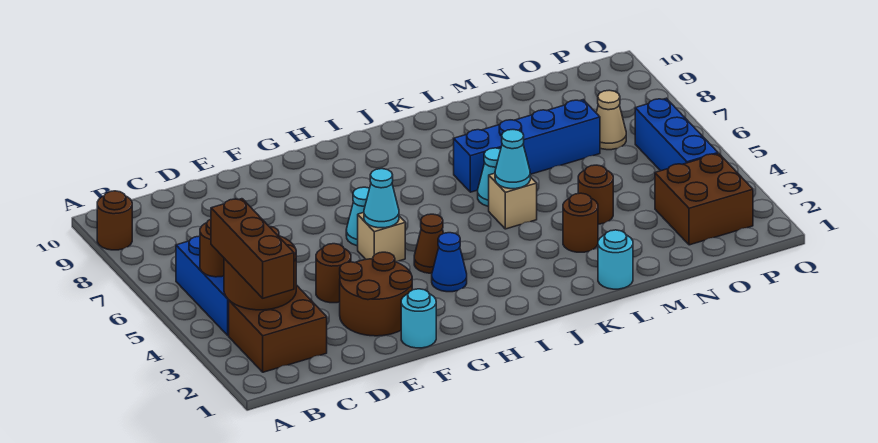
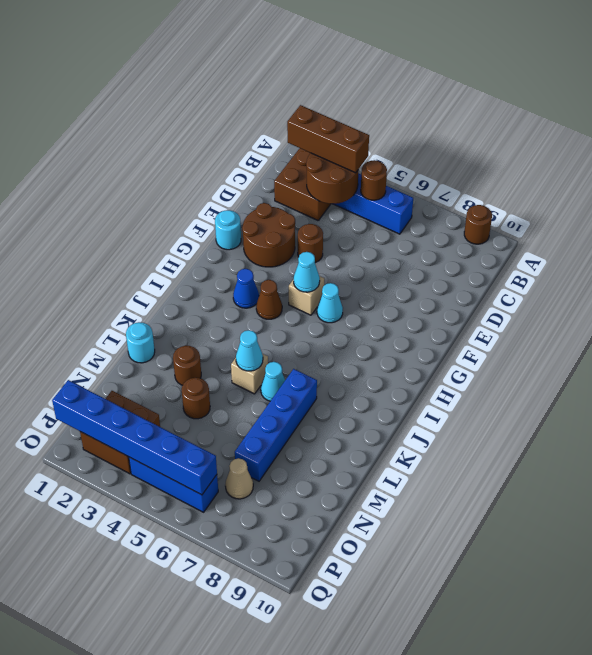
none -> blue brick P1:P6 level 2

